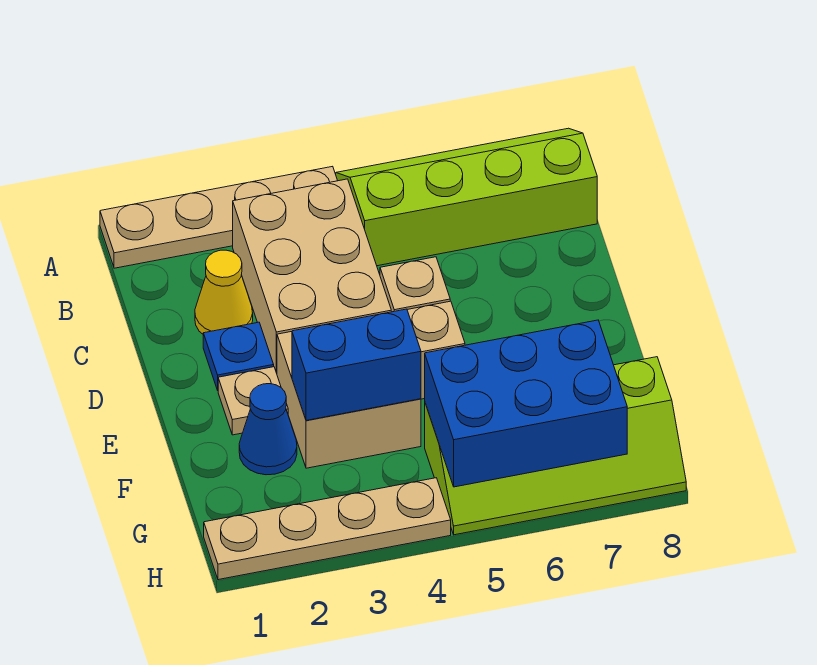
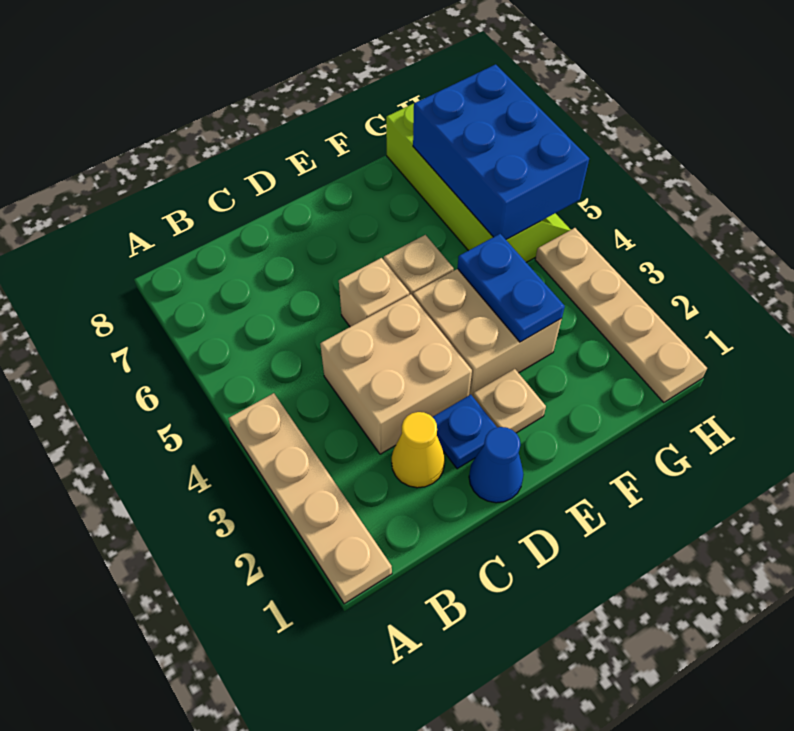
lime slope A5:B8 level 1 top B -> none
tan brick B3:D4 level 1 -> tan brick C3:D4 level 1
blue cone F2 level 1 -> blue cone D1 level 1
blue brick F3:F4 level 2 -> blue plate F3:F4 level 2

